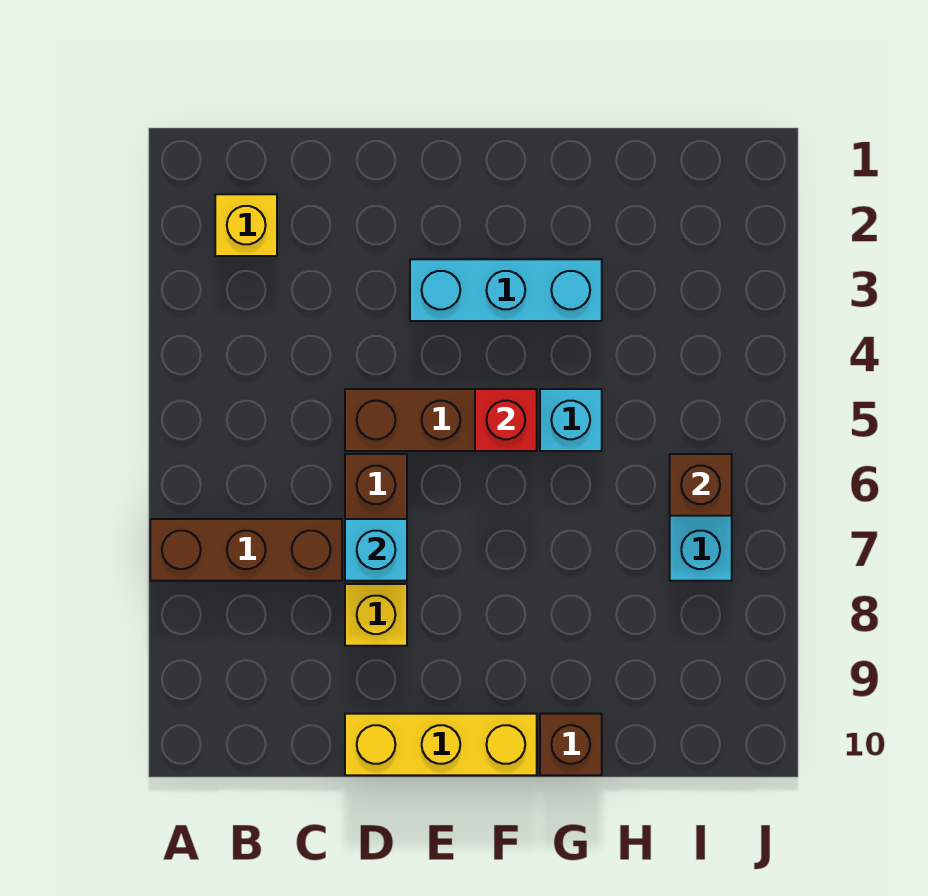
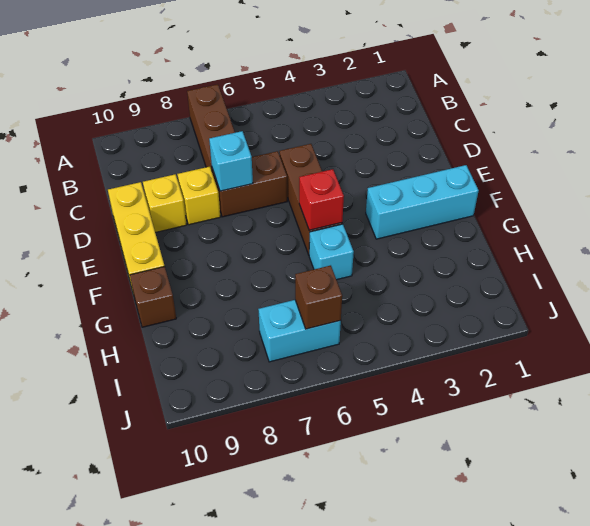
yellow brick B2 level 1 -> yellow brick D9 level 1
cyan brick E3:G3 level 1 -> cyan brick F1:F3 level 1

